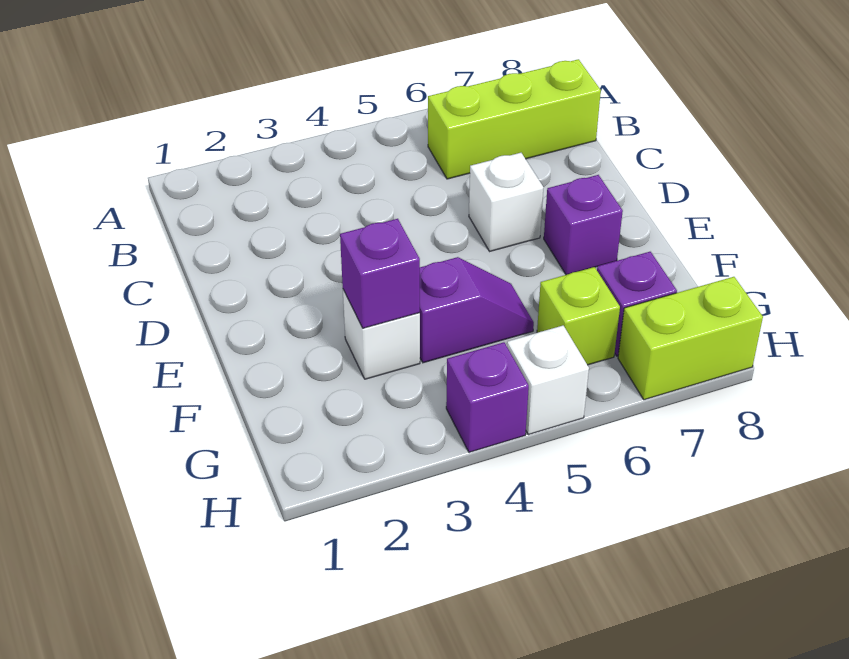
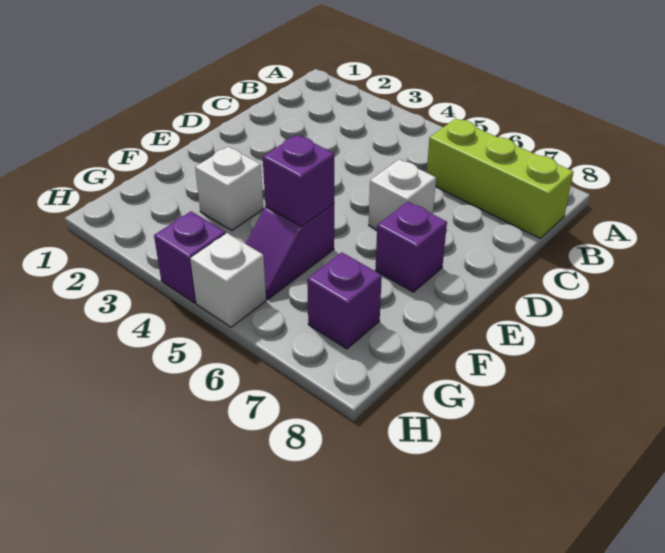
purple brick F3 level 2 -> purple brick F5 level 2
purple slope F4:F5 level 1 top 4 -> purple slope F5:G5 level 1 top F
lime brick G6 level 1 -> none
lime brick H7:H8 level 1 -> none

